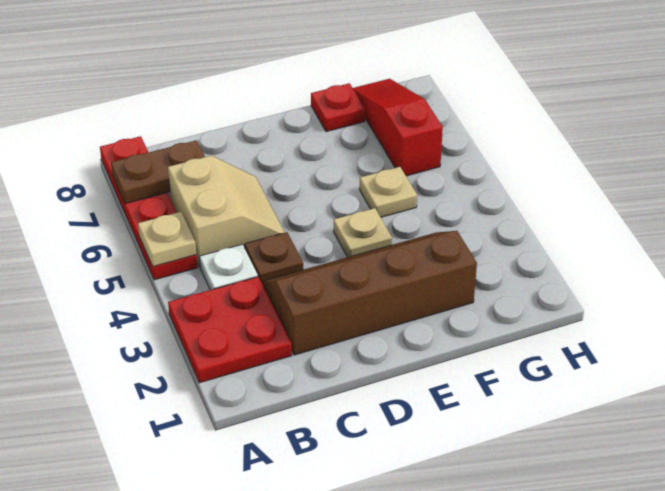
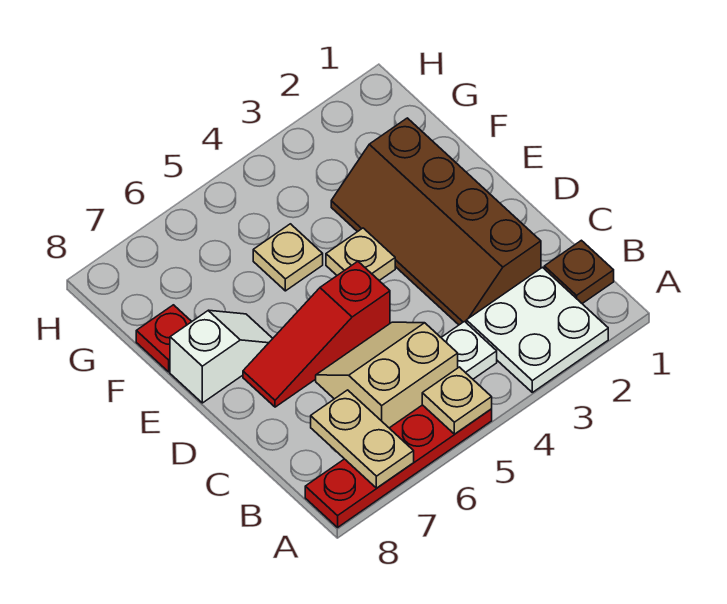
red plate A2:B3 level 1 -> white plate A2:B3 level 1
brown plate A7:B7 level 2 -> tan plate A7:B7 level 2
brown plate C4 level 1 -> brown plate B1 level 1
none -> white slope E7:E8 level 1 top 8
red slope G6:G8 level 1 top 6 -> red slope D5:D7 level 1 top 5

